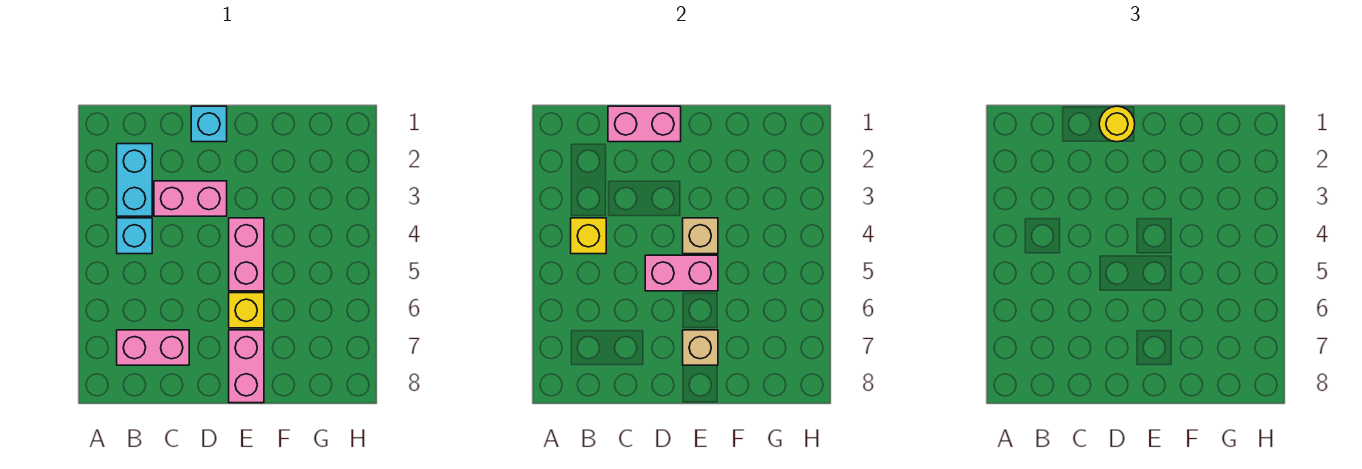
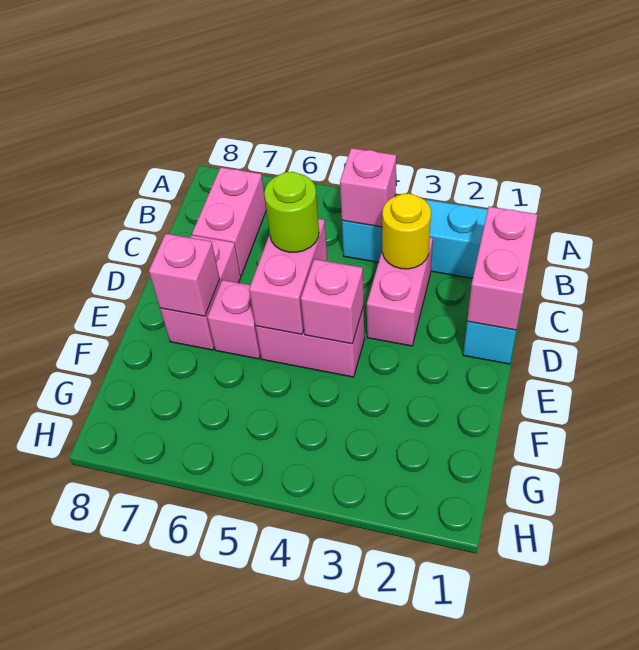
yellow brick B4 level 2 -> pink brick B4 level 2
yellow round brick D1 level 3 -> yellow round brick C3 level 2
none -> lime round brick D5 level 3
tan brick E4 level 2 -> pink brick E4 level 2
yellow brick E6 level 1 -> pink brick E6 level 1
pink brick E7:E8 level 1 -> pink brick D7:E7 level 1
tan brick E7 level 2 -> pink brick E7 level 2

